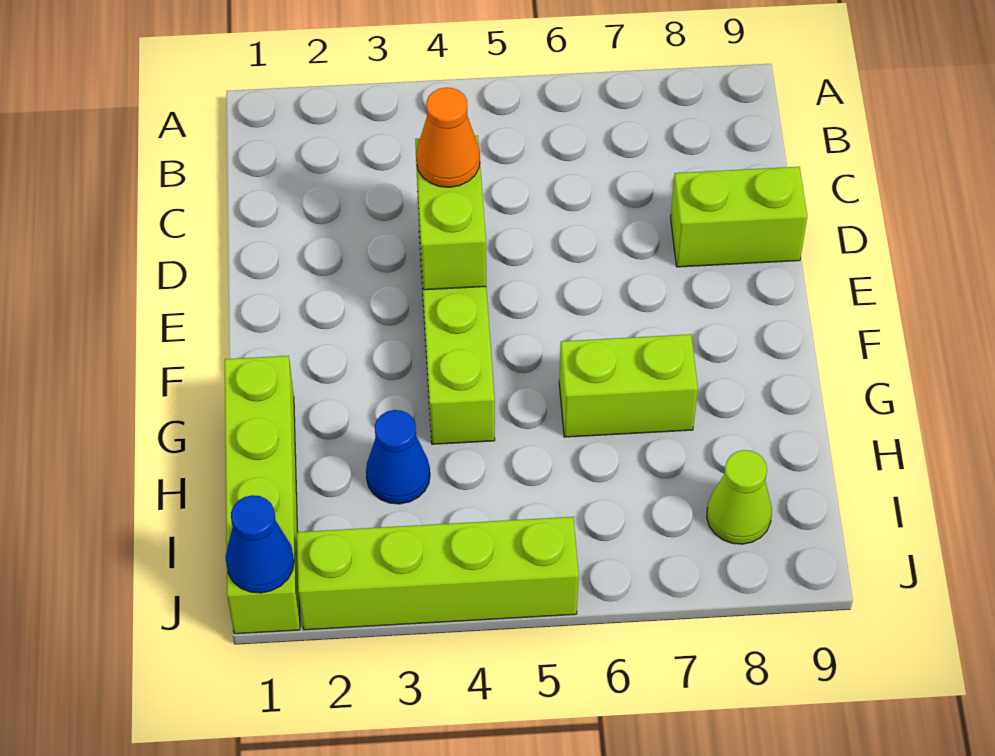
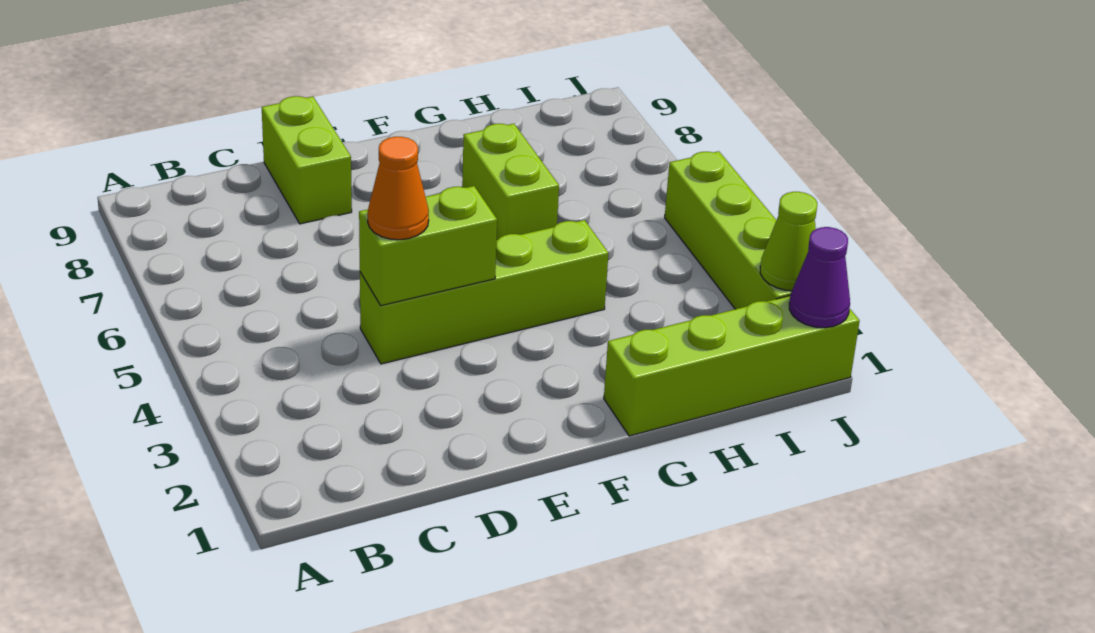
blue cone H3 level 1 -> none
lime cone I8 level 1 -> lime cone J2 level 2
blue cone J1 level 2 -> purple cone J1 level 2

